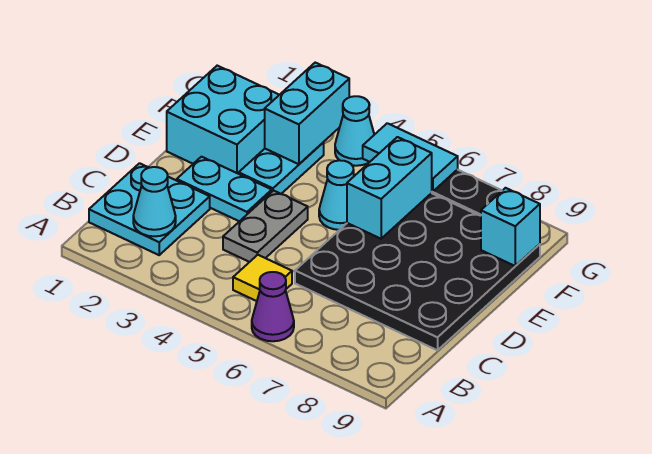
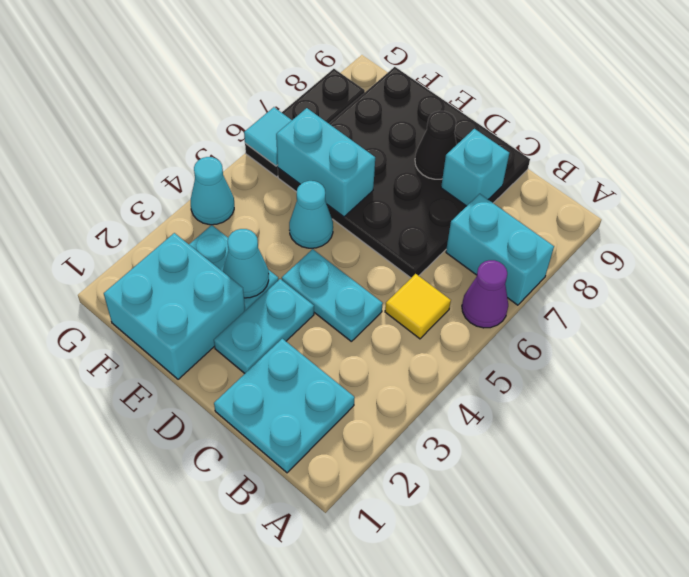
cyan cone B2 level 2 -> cyan cone E3 level 2
grey plate C4:D4 level 1 -> cyan plate C4:D4 level 1
none -> black cone D8 level 2
cyan brick F3:G3 level 2 -> cyan brick A7:B7 level 1
cyan brick F9 level 2 -> cyan brick C8 level 2
cyan tile G5:G6 level 2 -> cyan tile G6 level 2

